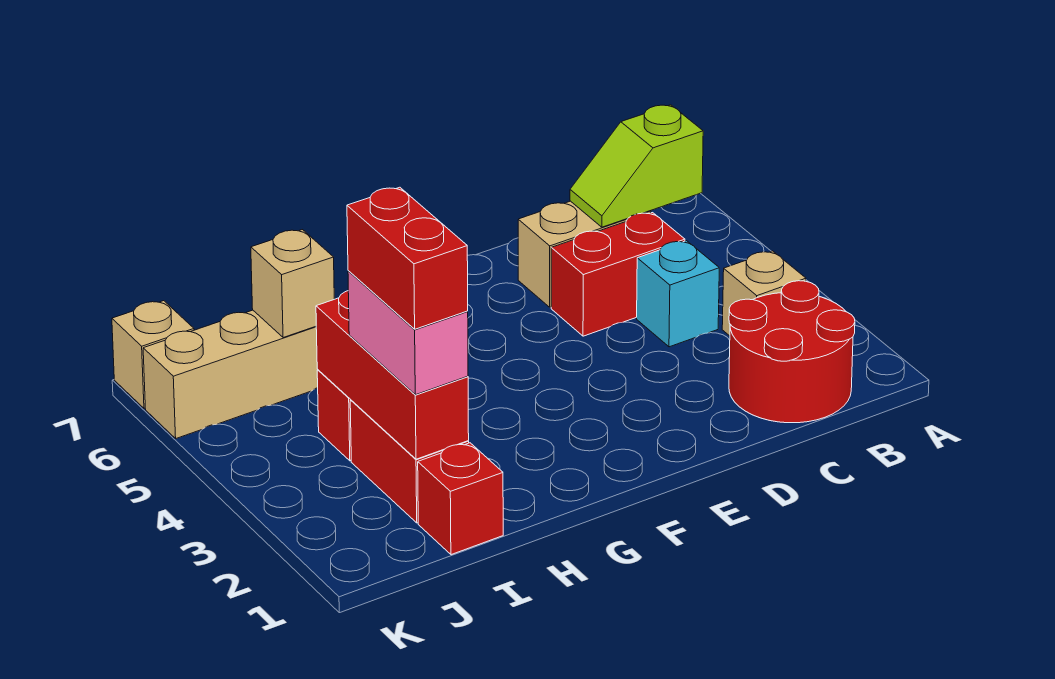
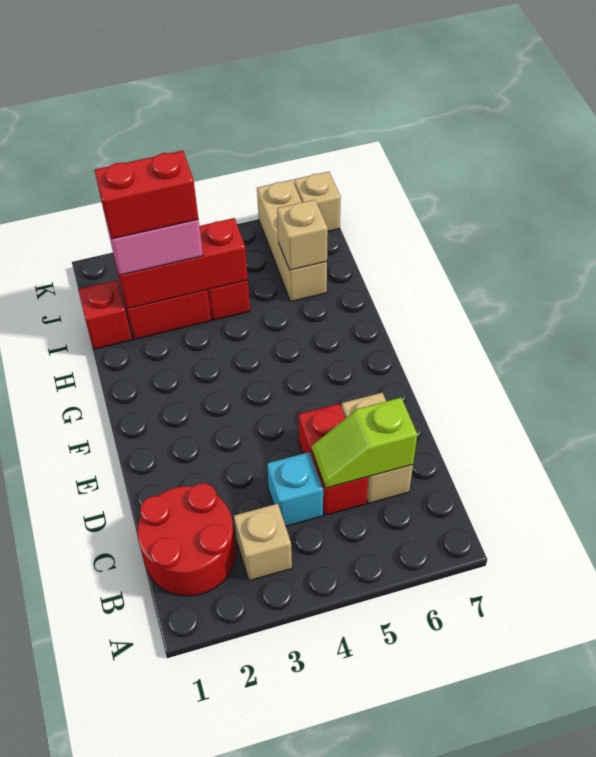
lime slope B6:C6 level 2 top B -> lime slope C5:C6 level 2 top 6

